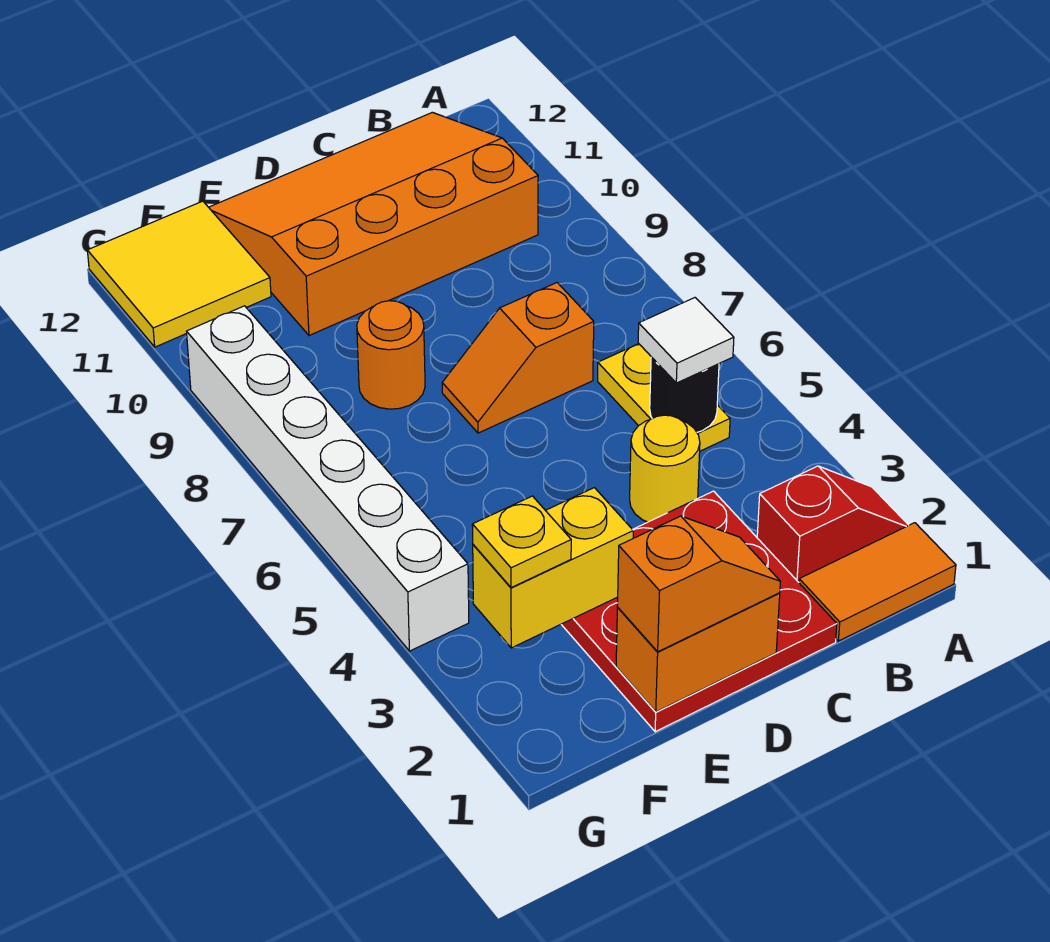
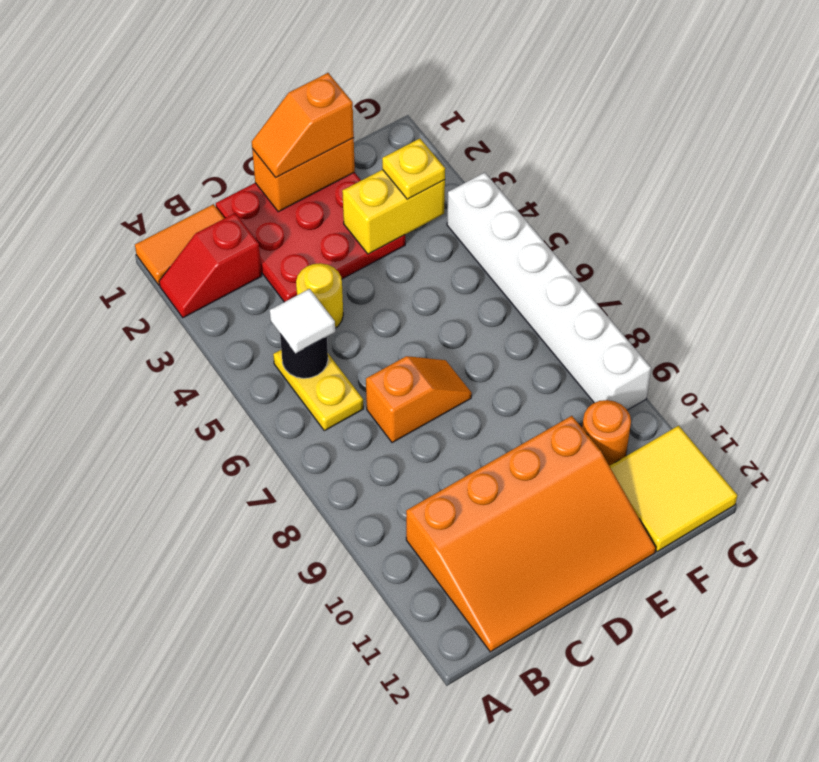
orange round brick E8 level 1 -> orange round brick F10 level 1

